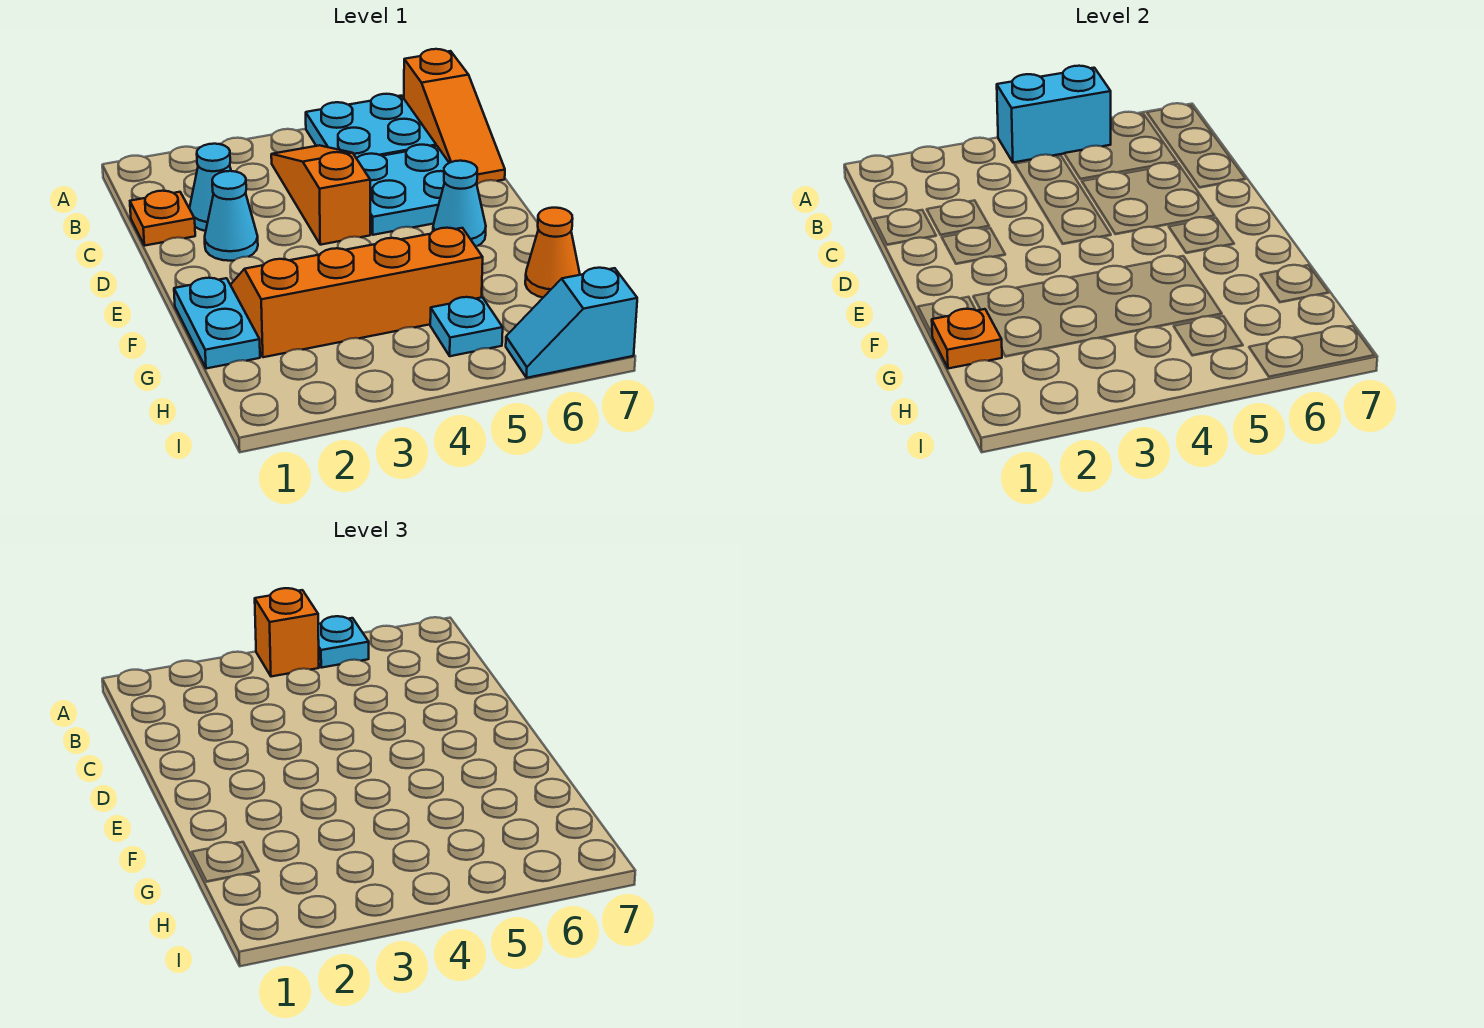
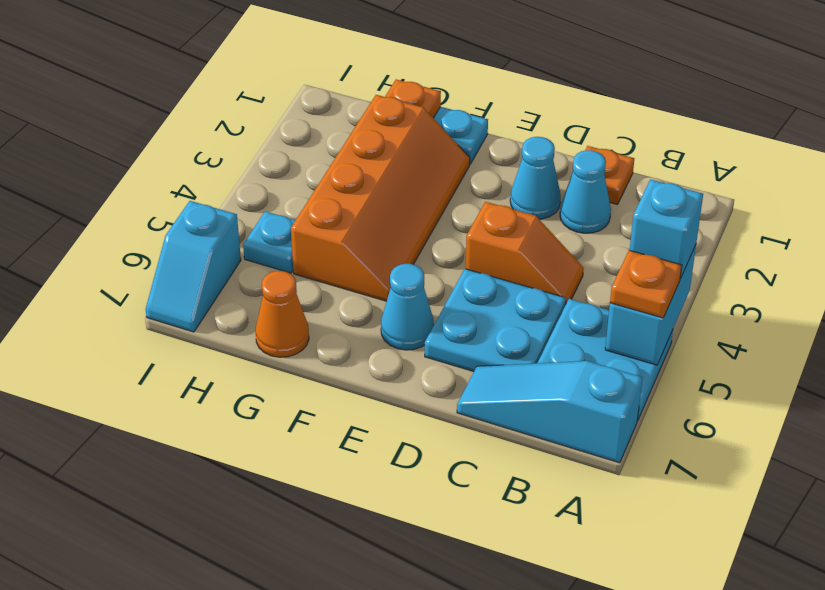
orange brick A4 level 3 -> cyan brick A4 level 3
cyan plate A5 level 3 -> orange plate A5 level 3
orange slope A7:C7 level 1 top A -> cyan slope A7:C7 level 1 top A
orange slope B4:D4 level 1 top D -> orange slope C4:D4 level 1 top D
cyan slope I6:I7 level 1 top 7 -> cyan slope I6:I7 level 1 top 6

